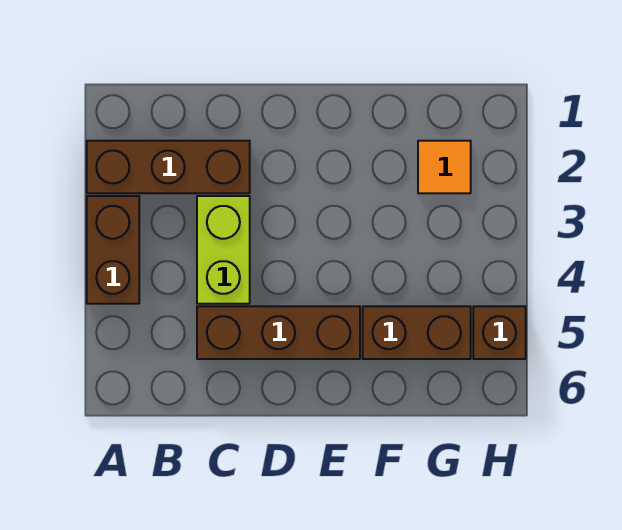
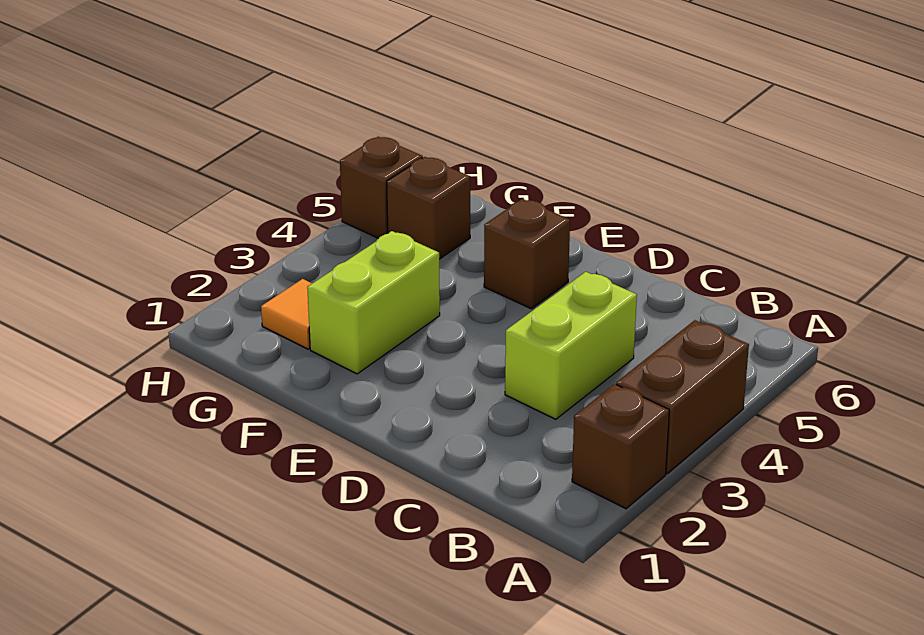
brown brick A2:C2 level 1 -> brown brick A2 level 1
brown brick C5:E5 level 1 -> brown brick E5 level 1
none -> lime brick F2:F3 level 1
brown brick F5:G5 level 1 -> brown brick G5 level 1

